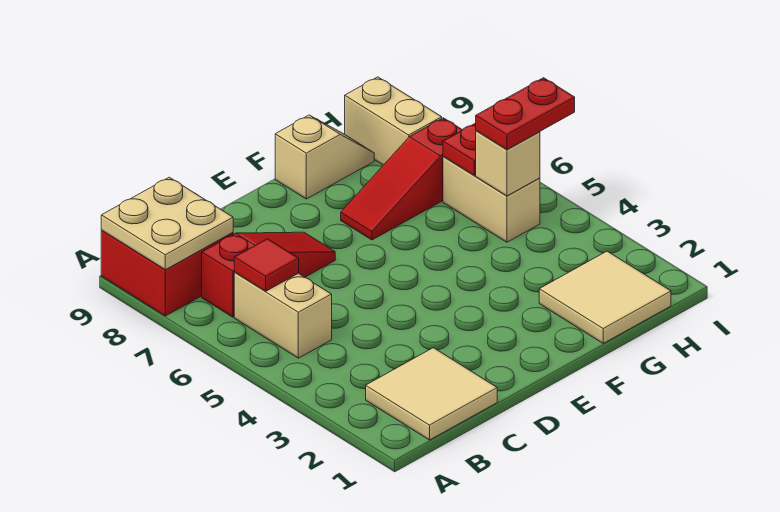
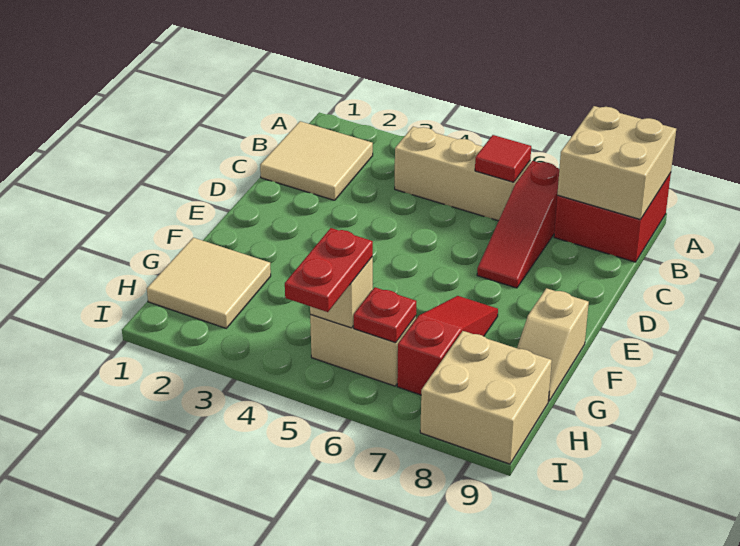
tan plate A8:B9 level 2 -> tan brick A8:B9 level 2
tan brick B5:B6 level 1 -> tan brick B4:B6 level 1
tan brick H8:H9 level 1 -> tan brick H8:I9 level 1

